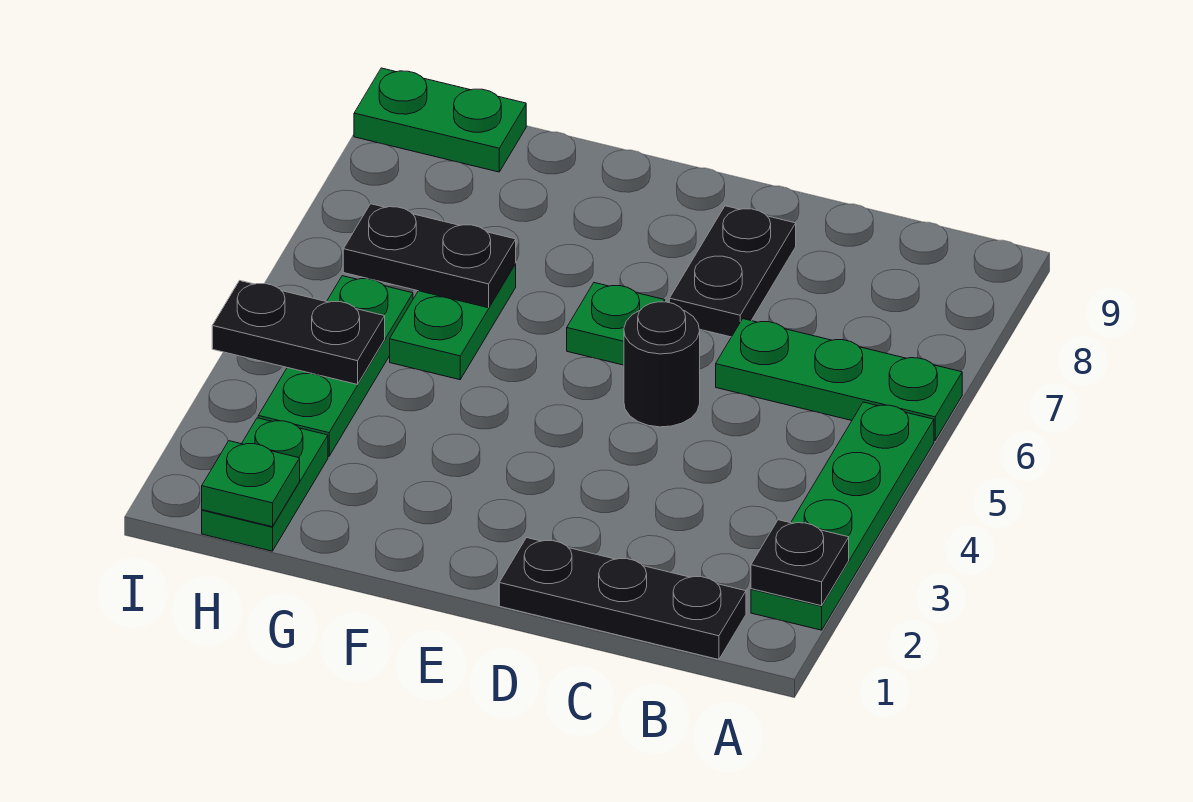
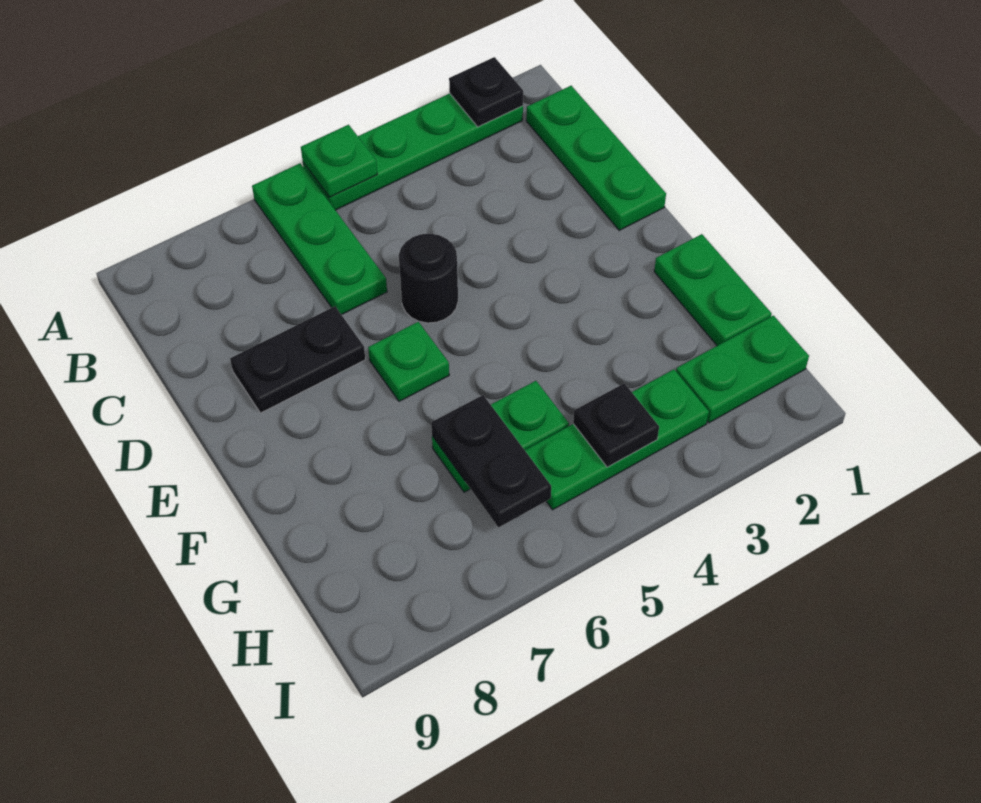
black plate B1:D1 level 1 -> green plate B1:D1 level 1
green plate H1 level 2 -> green plate A5 level 2
black plate H4:I4 level 2 -> black plate H4 level 2
green plate H9:I9 level 1 -> green plate F1:G1 level 1

